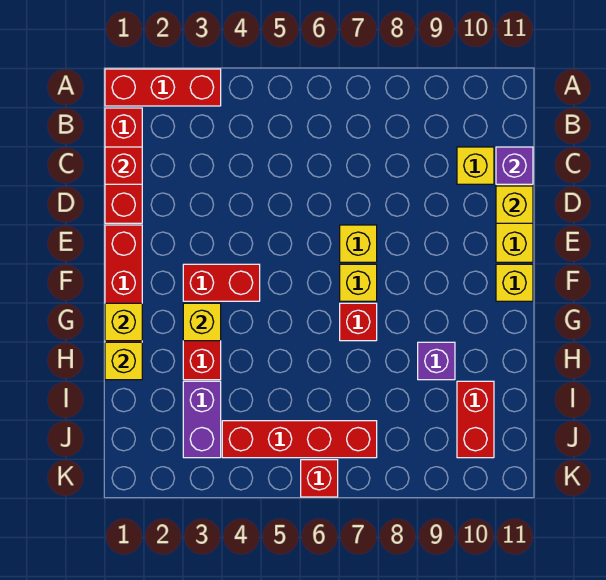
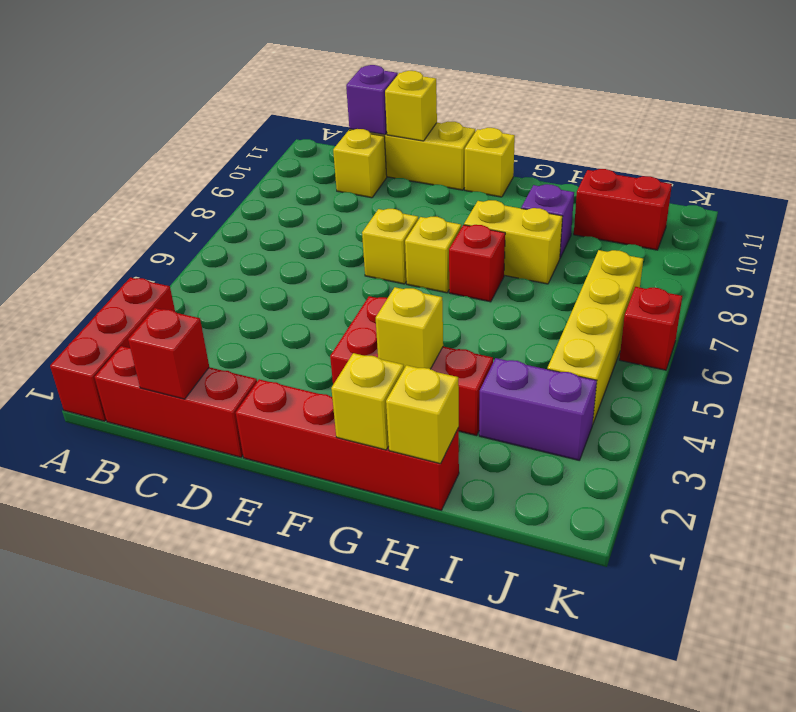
none -> yellow brick G8:H8 level 1
red brick J4:J7 level 1 -> yellow brick J4:J7 level 1

